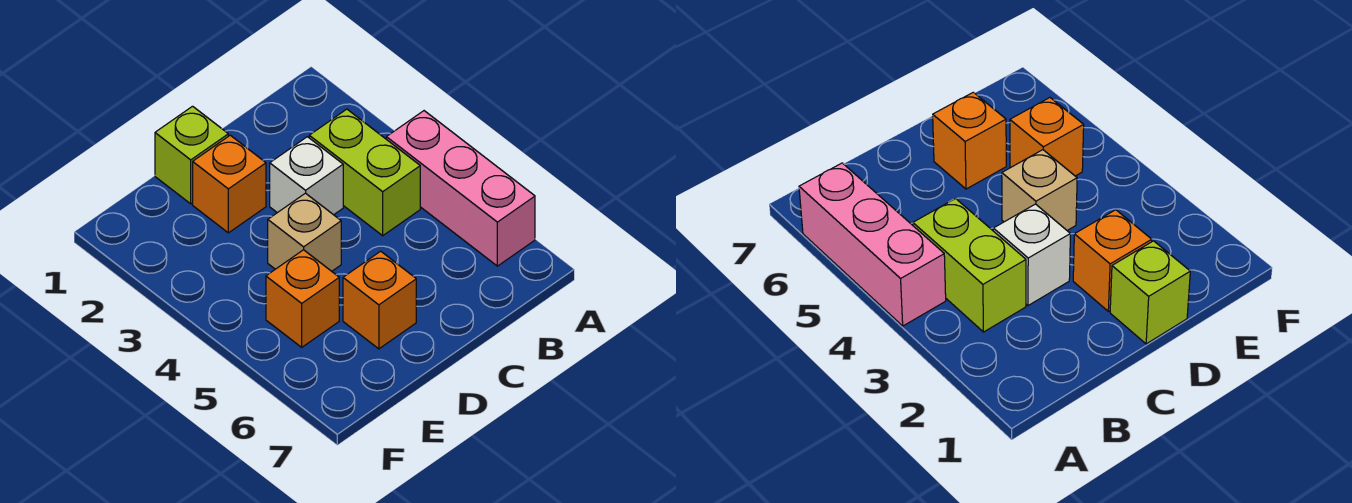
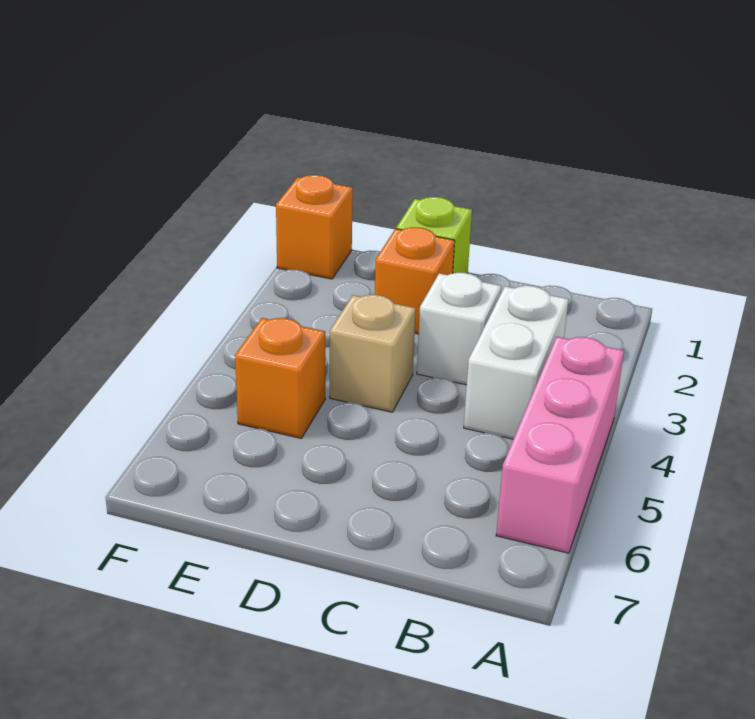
lime brick B3:B4 level 1 -> white brick B3:B4 level 1
orange brick D6 level 1 -> orange brick F1 level 1

